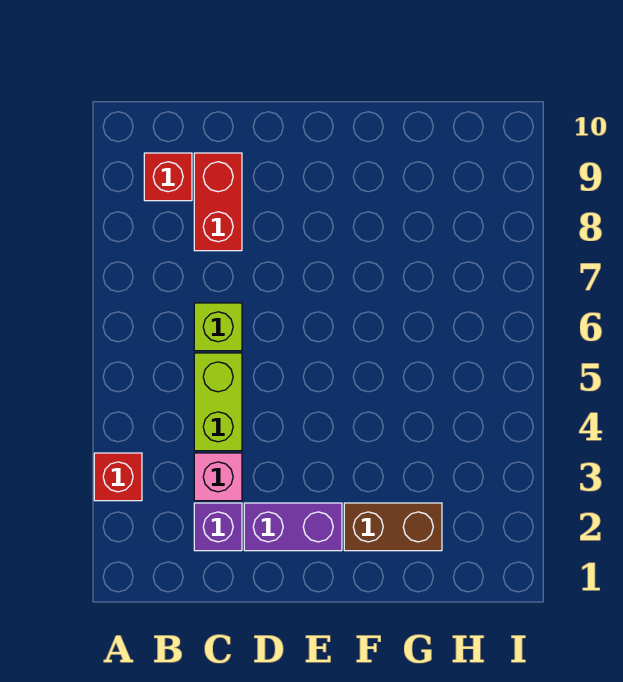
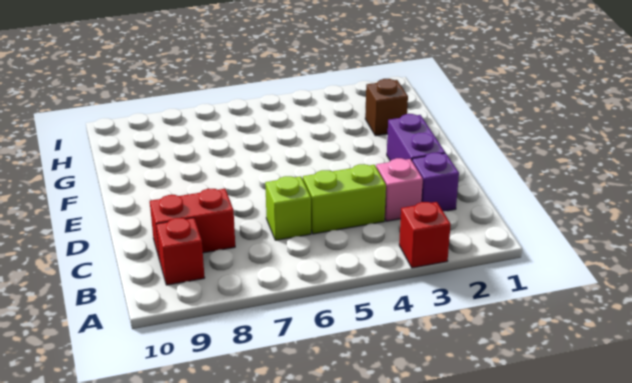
brown brick F2:G2 level 1 -> brown brick G2 level 1

